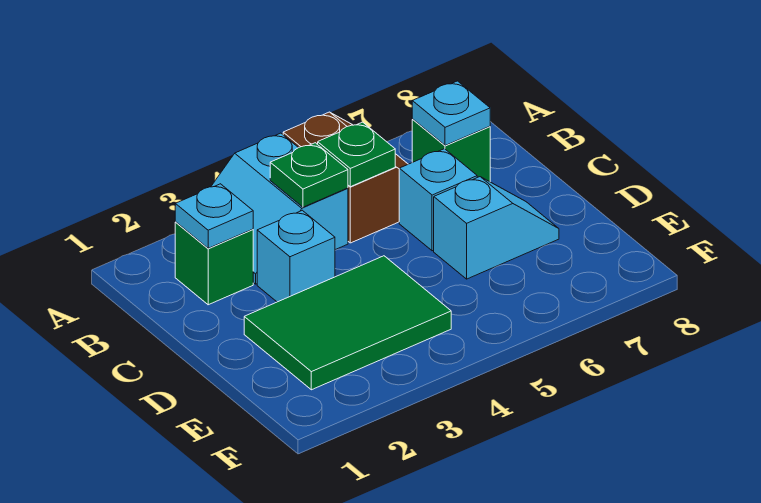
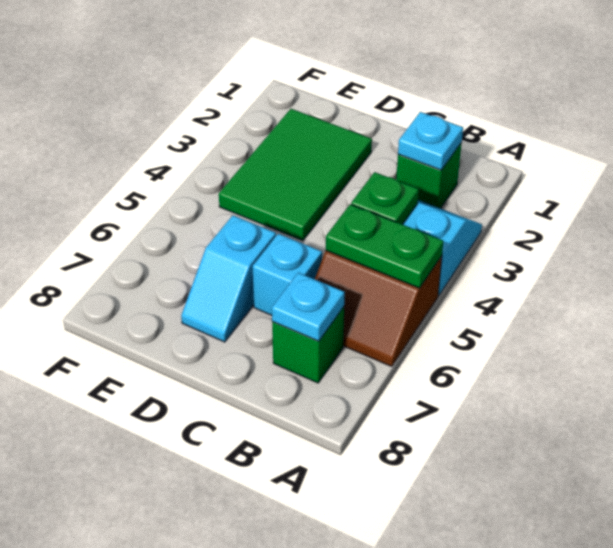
green plate B5 level 2 -> green plate A5:B5 level 2
cyan brick C3 level 1 -> none

